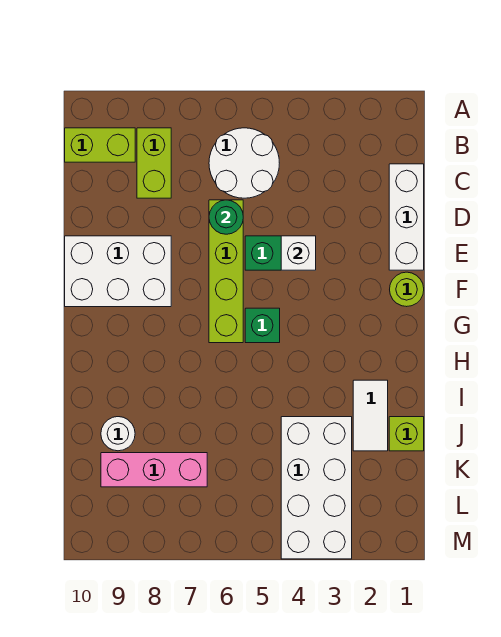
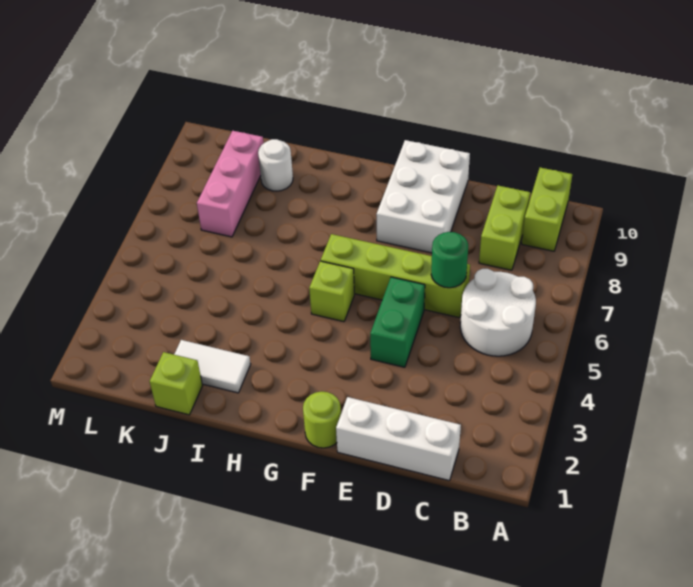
lime brick B8:C8 level 1 -> lime brick C8:C9 level 1
white brick E4 level 2 -> none
green brick G5 level 1 -> lime brick G5 level 1
white brick J3:M4 level 1 -> none

